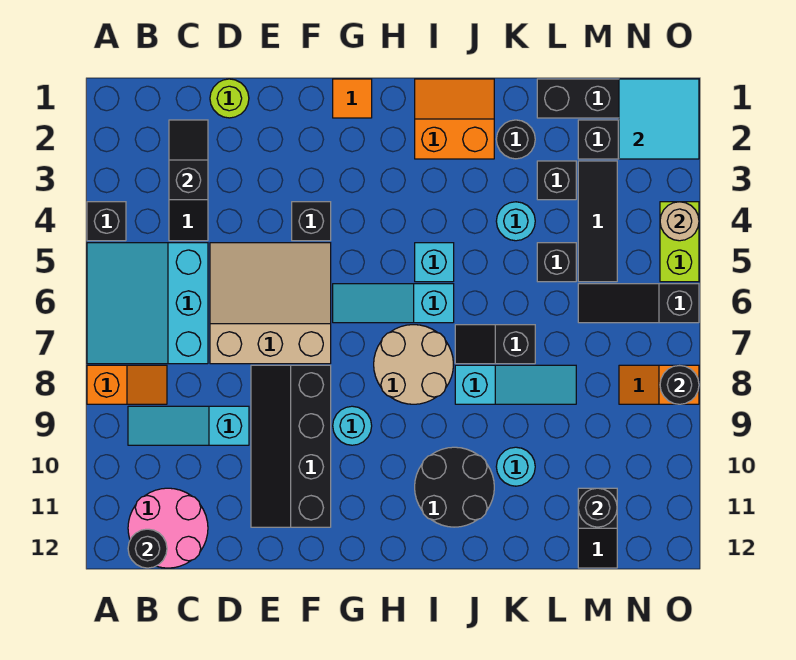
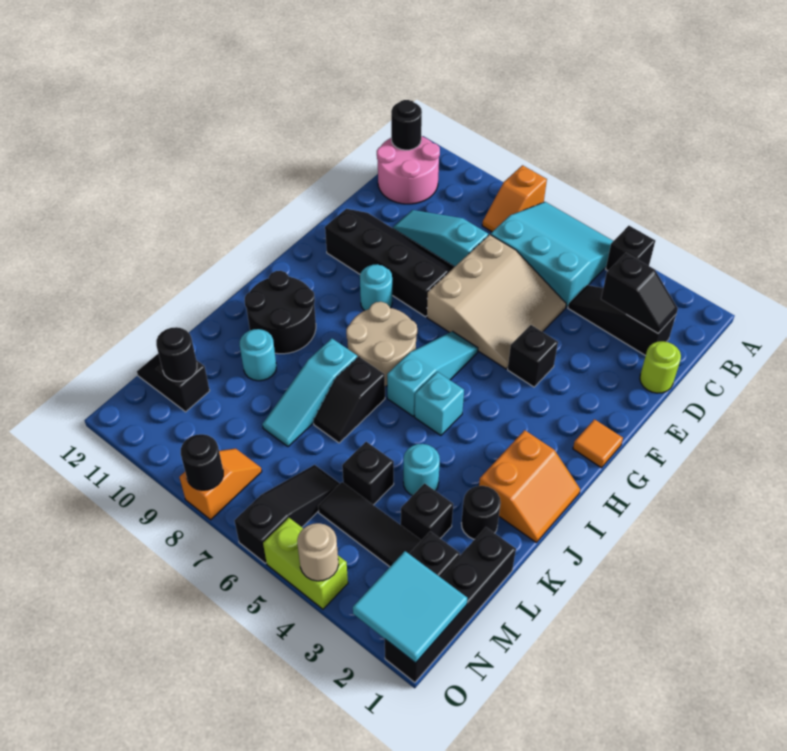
cyan slope B9:D9 level 1 top D -> cyan slope D8:D10 level 1 top 8
black slope J7:K7 level 1 top K -> black slope J7:K7 level 1 top J

